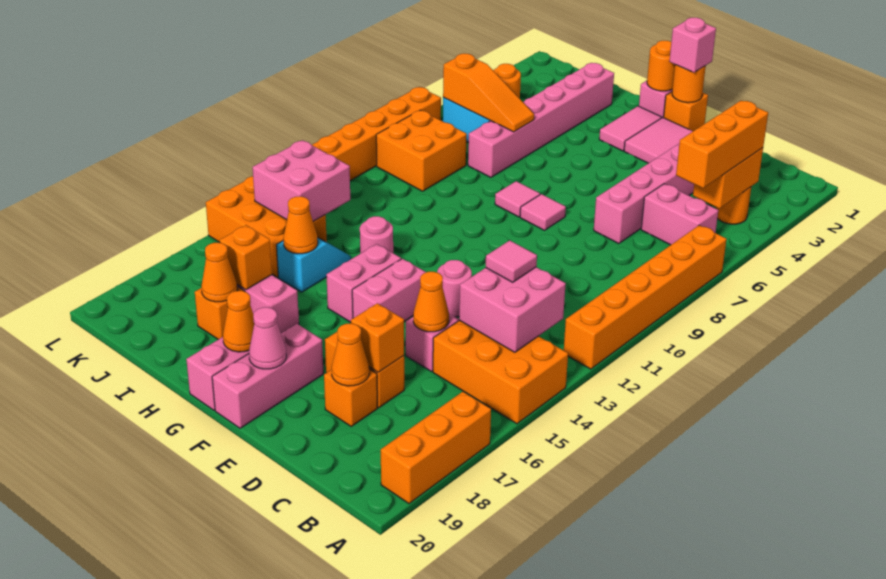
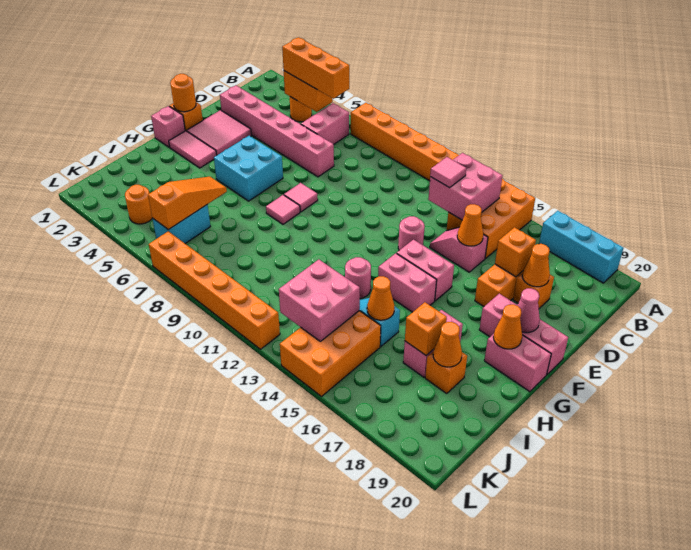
orange brick A17:A19 level 1 -> cyan brick A17:A19 level 1
pink brick F1 level 3 -> none
none -> cyan brick F5:G6 level 1
orange round brick G1 level 2 -> none
pink brick I2:I7 level 1 -> none
orange brick J8:K9 level 1 -> none

